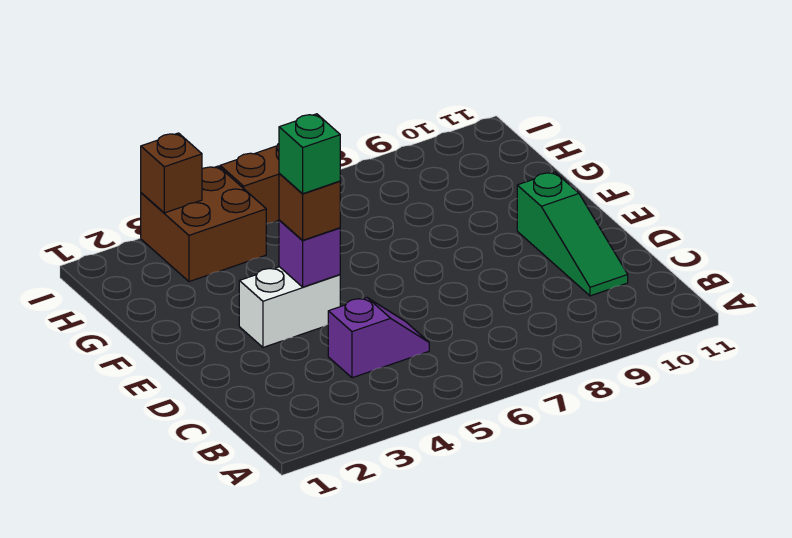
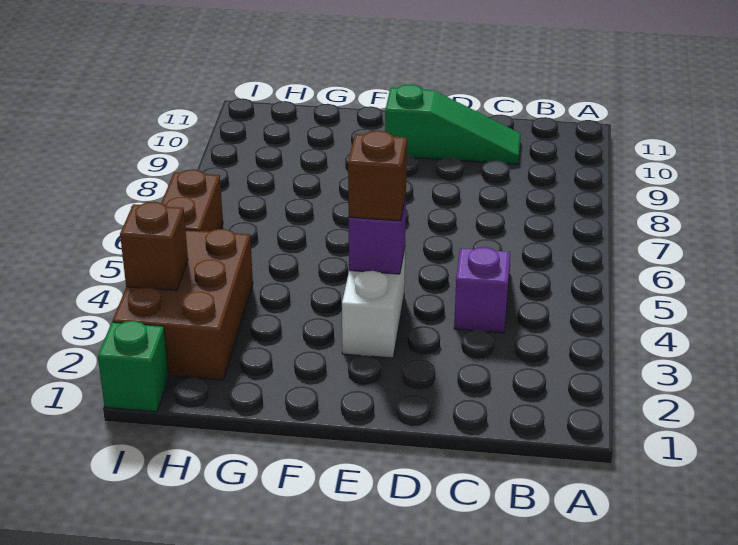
green brick E4 level 4 -> green brick I1 level 1
brown brick H3:I4 level 1 -> brown brick H2:I4 level 1

